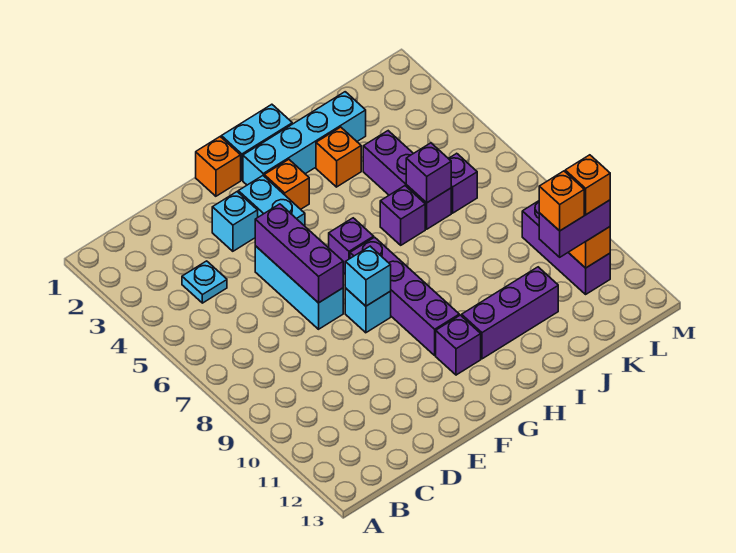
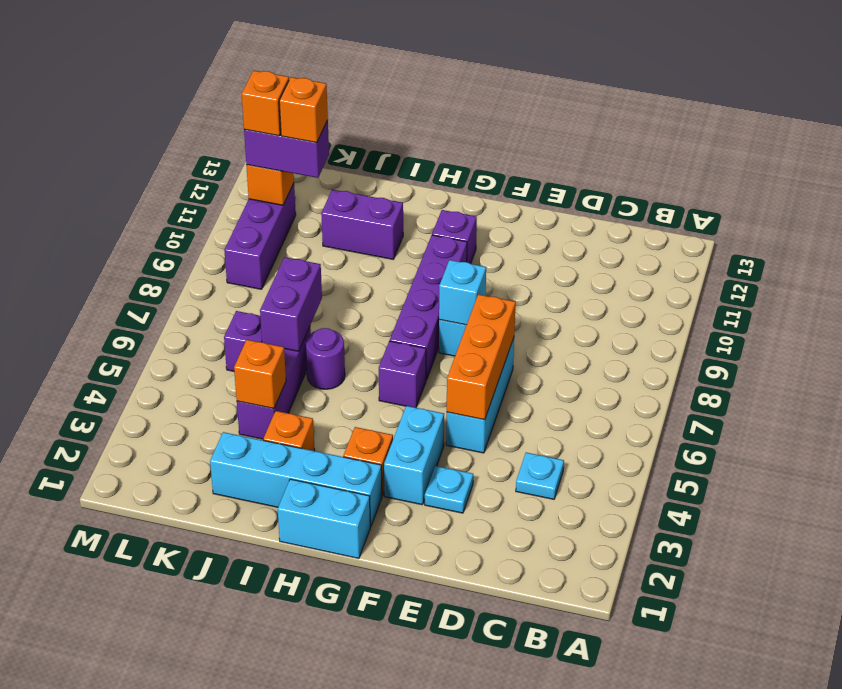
cyan brick E3 level 1 -> cyan plate E3 level 1
purple brick E5:E7 level 2 -> orange brick E5:E7 level 2
orange brick F1 level 1 -> orange brick J4 level 2
purple brick H11:J11 level 1 -> purple brick I11:J11 level 1
purple brick I6 level 1 -> purple round brick I6 level 1
purple brick J6 level 2 -> purple brick J6:J7 level 2

